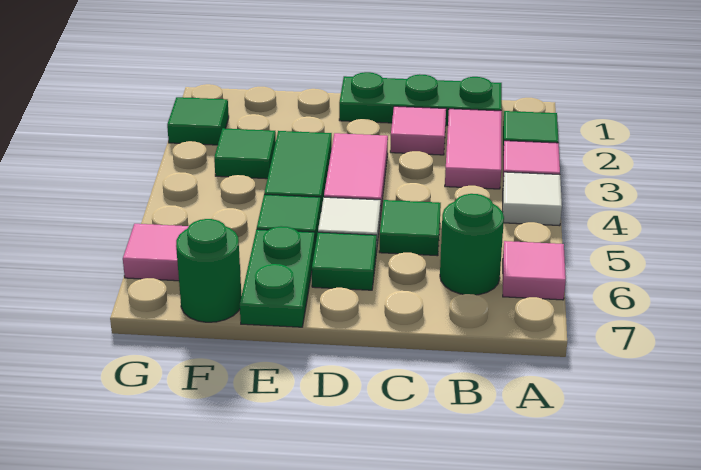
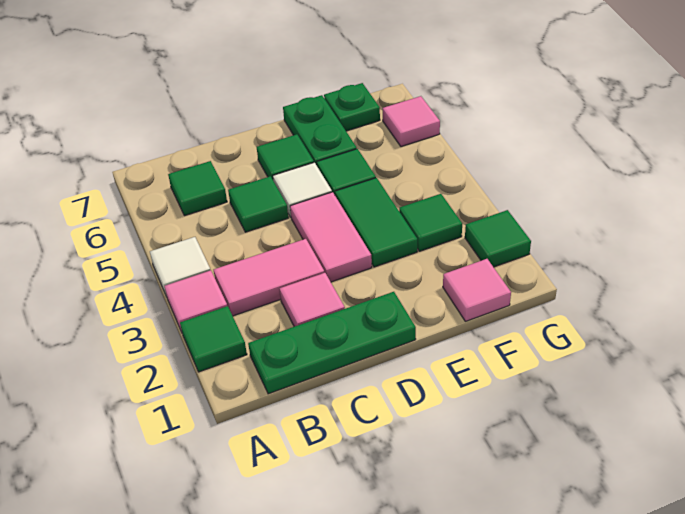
pink tile A6 level 1 -> pink tile F1 level 1
pink tile B2:B3 level 1 -> pink tile B3:C3 level 1
green round brick B6 level 1 -> green tile B6 level 1
green round brick F7 level 1 -> green plate F7 level 1

